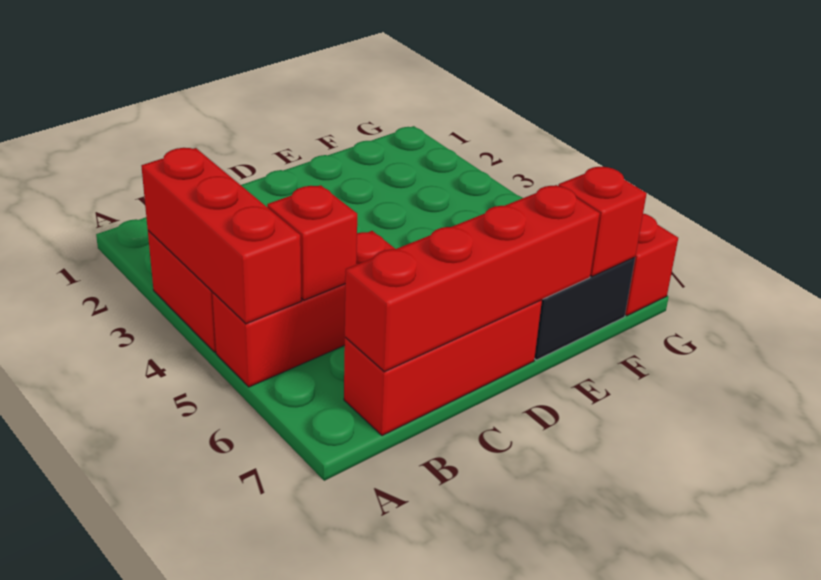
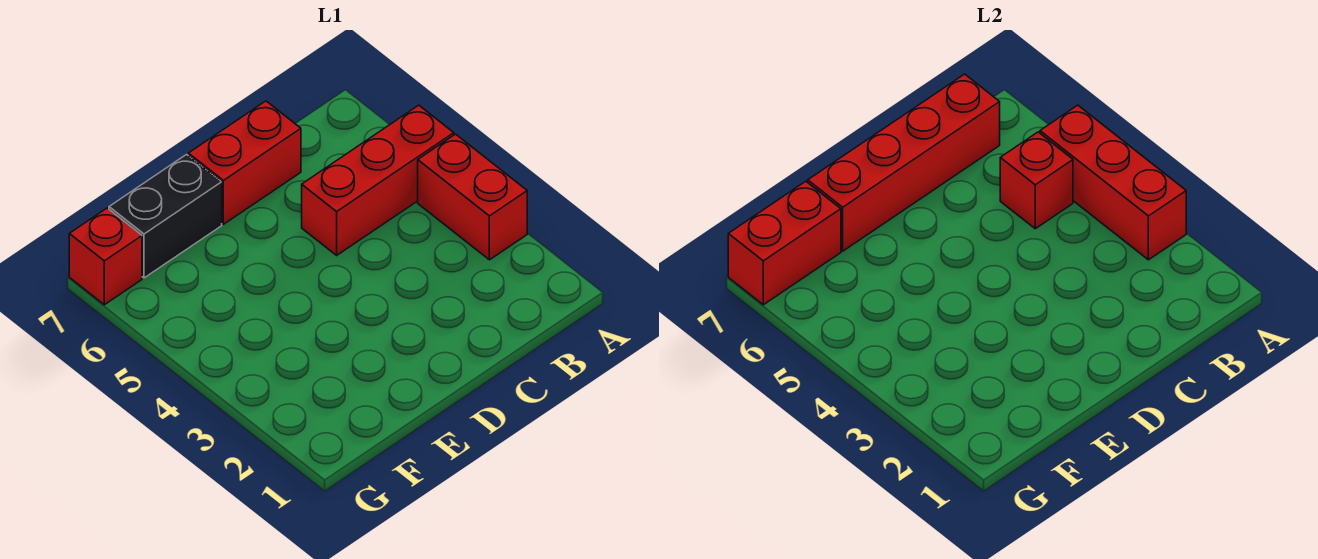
red brick B7:D7 level 1 -> red brick C7:D7 level 1
red brick F7 level 2 -> red brick F7:G7 level 2

